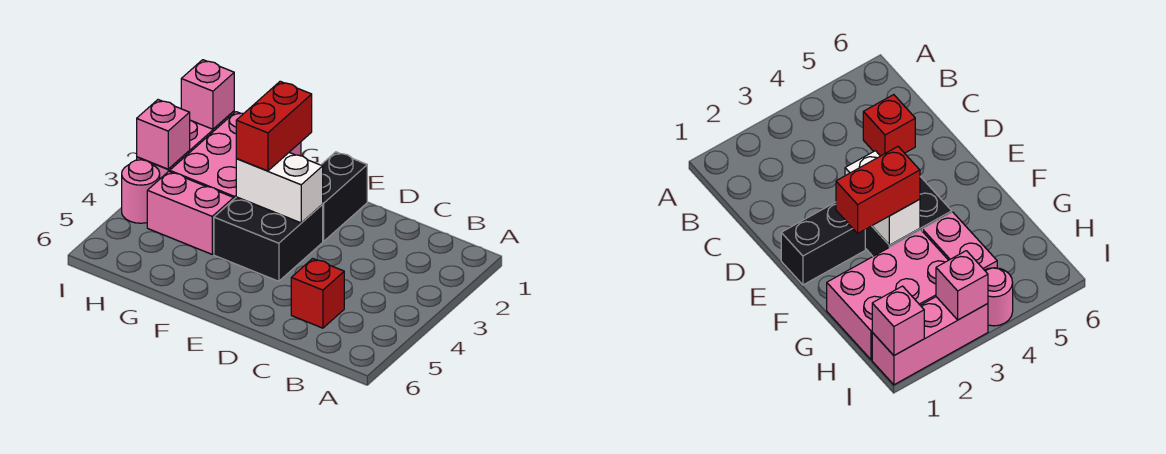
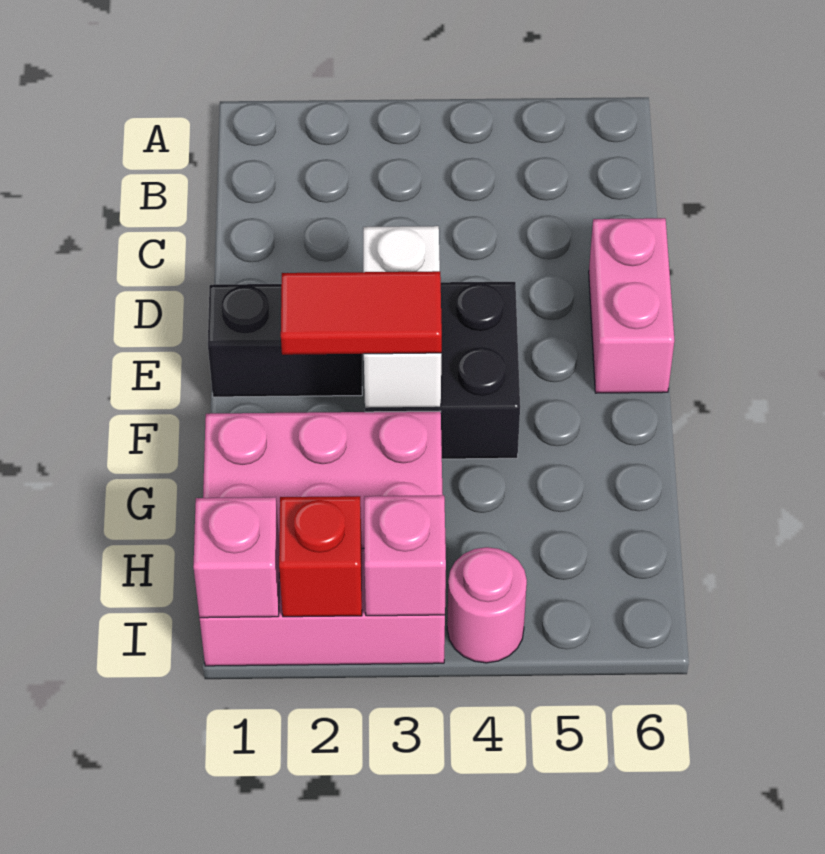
red brick C5 level 1 -> red brick I2 level 2
red brick F2:F3 level 3 -> red tile F2:F3 level 3
pink brick G4:H4 level 1 -> pink brick D6:E6 level 1

